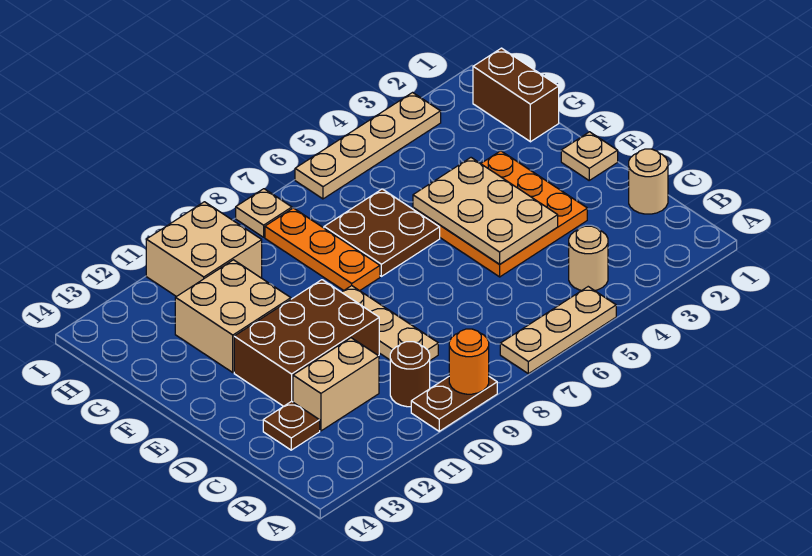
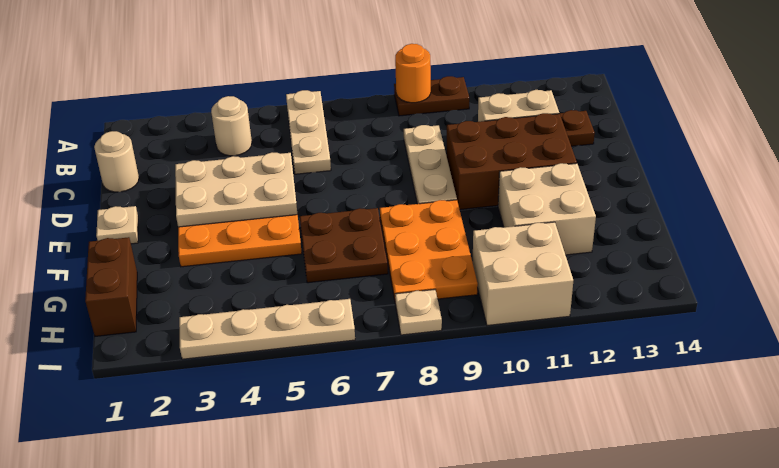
tan plate A5:A7 level 1 -> tan plate A6:C6 level 1
brown round brick B10 level 1 -> none
tan plate D4:F5 level 2 -> tan plate D3:E5 level 2
orange plate F8:H8 level 1 -> orange plate F8:H9 level 1

